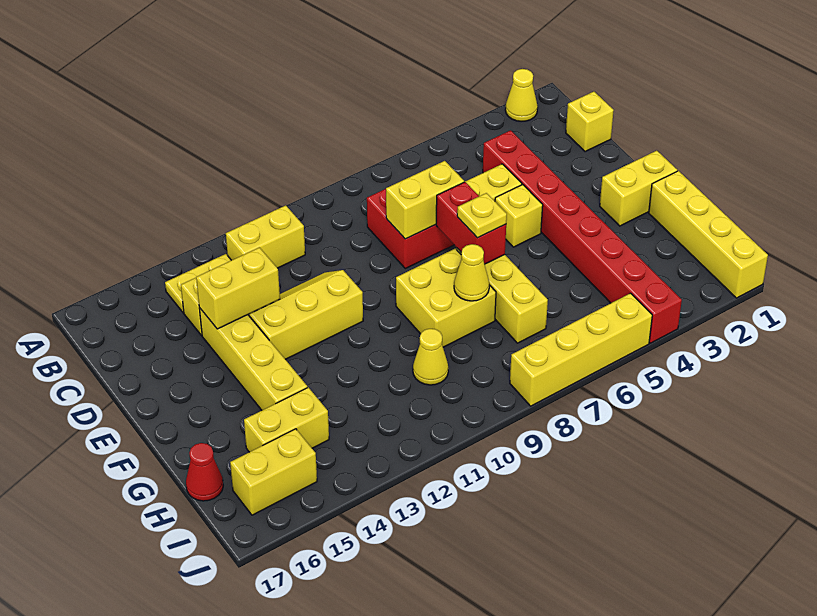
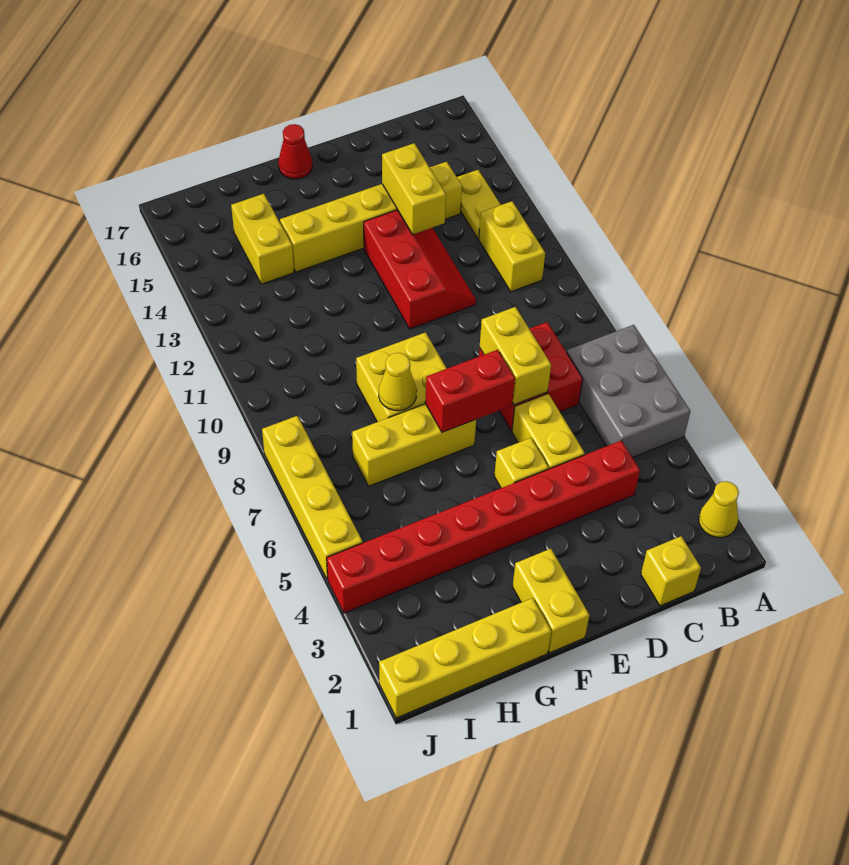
none -> grey brick A5:B7 level 1
yellow slope D11:E13 level 1 top E -> red slope D11:E13 level 1 top E
yellow plate F7 level 3 -> none
yellow cone H10 level 1 -> none
red cone H17 level 1 -> red cone F17 level 1
yellow brick I15:I16 level 1 -> none

